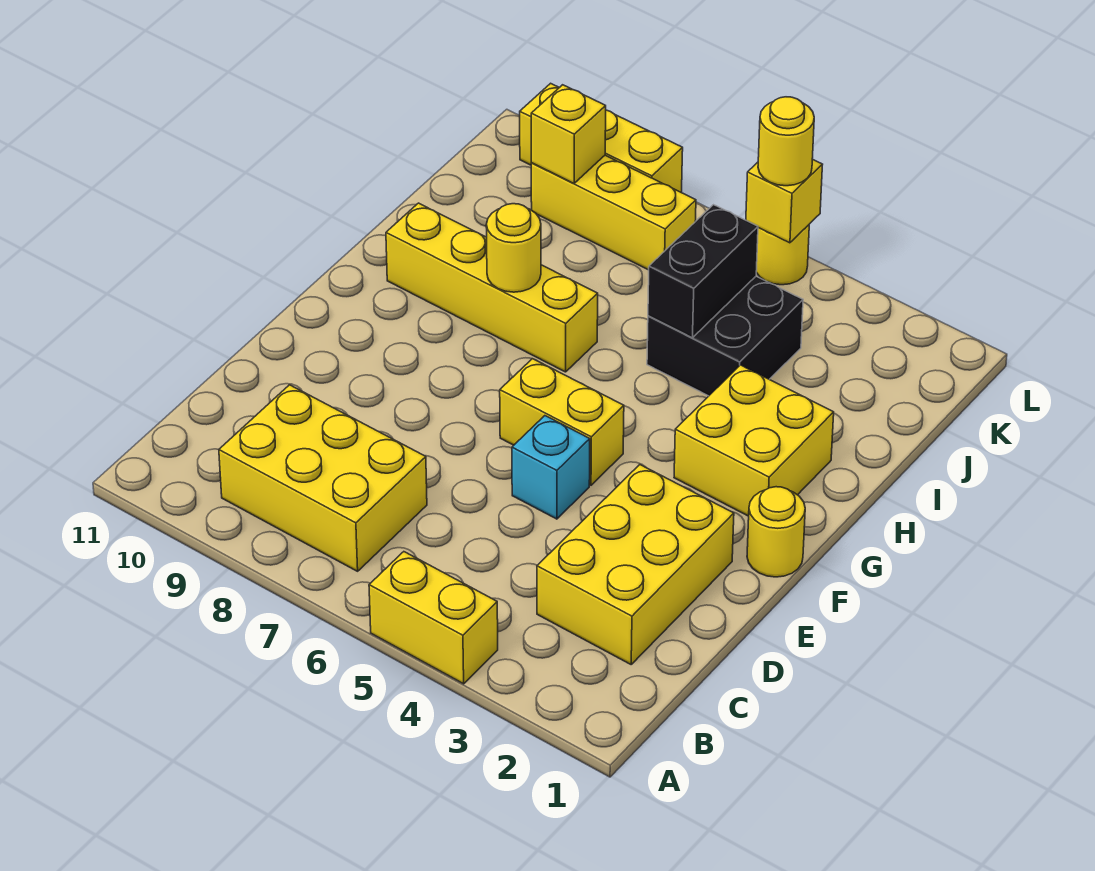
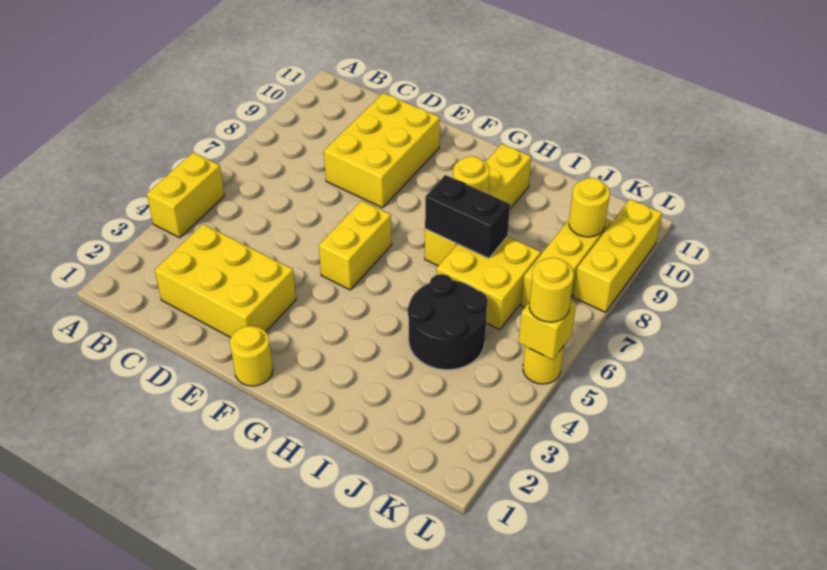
yellow brick B7:C9 level 1 -> yellow brick D8:E10 level 1
cyan brick E5 level 1 -> none
yellow brick G2:H3 level 1 -> yellow brick I6:J7 level 1
black brick I4:J5 level 1 -> black round brick I4:J5 level 1
black brick I5:J5 level 2 -> black brick H7:I7 level 2
yellow brick K9 level 2 -> yellow round brick K9 level 2

